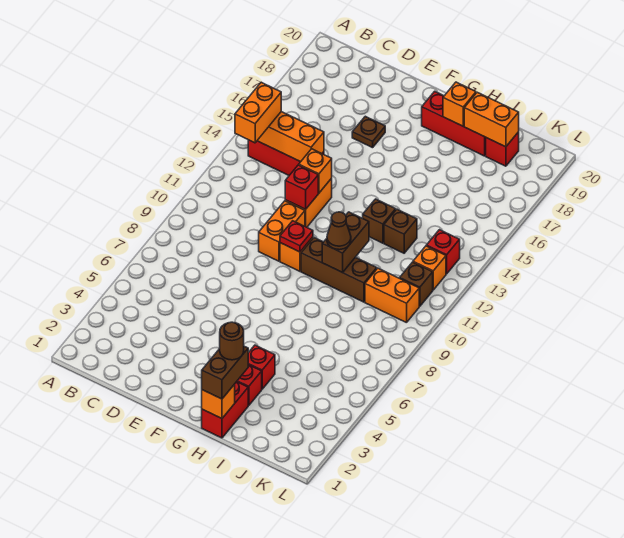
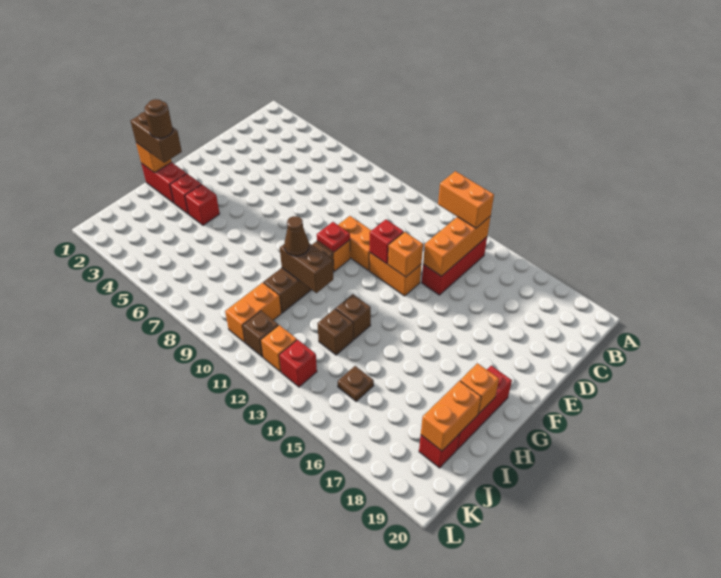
brown plate E17 level 1 -> brown plate J15 level 1

